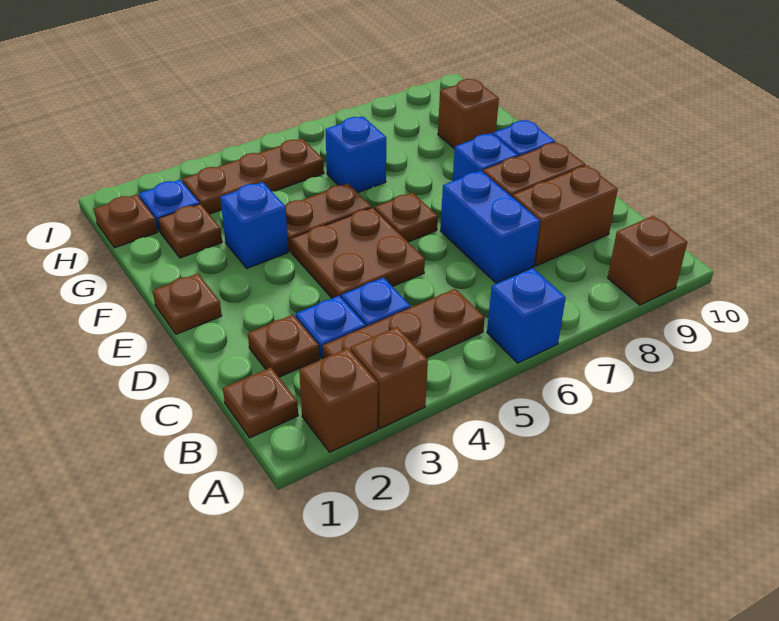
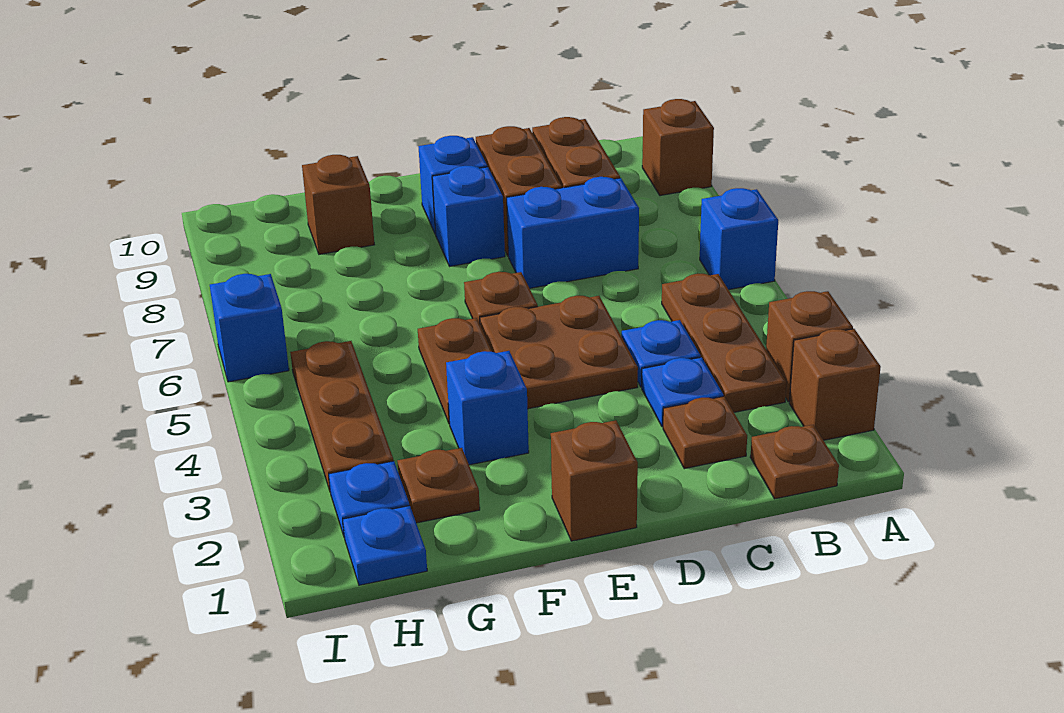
brown plate E1 level 1 -> brown brick E1 level 1
blue brick G6 level 1 -> blue brick I6 level 1
brown plate H1 level 1 -> blue plate H1 level 1

